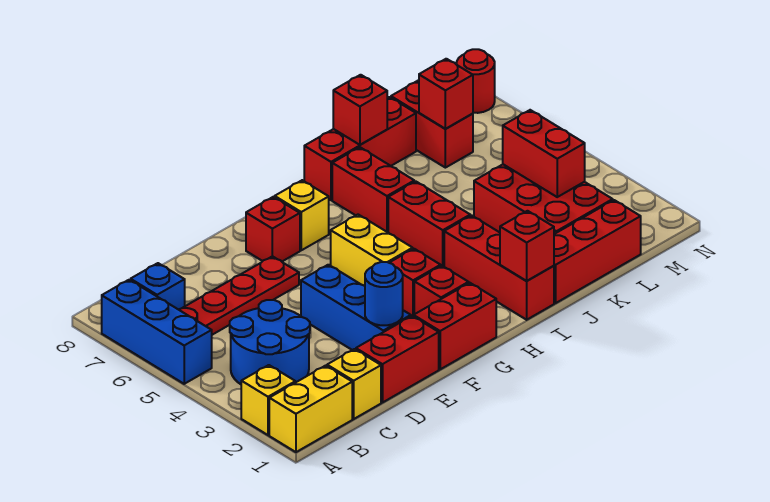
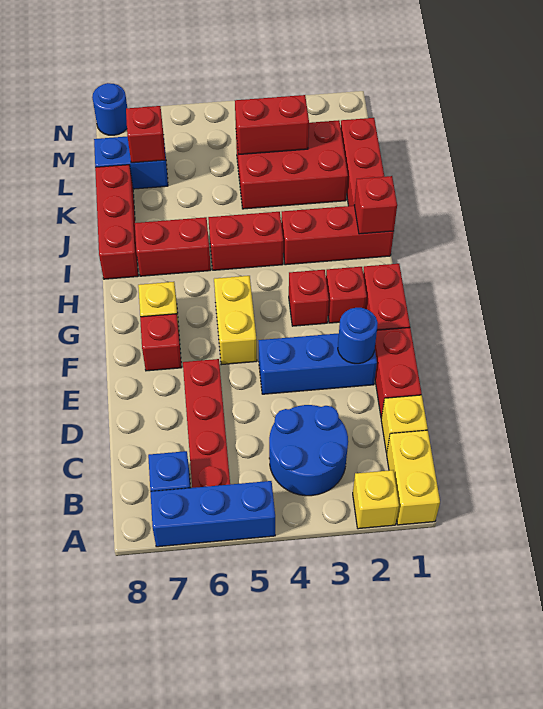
yellow brick G4:G5 level 1 -> yellow brick F5:G5 level 1
red brick J8 level 2 -> none
red brick L7:L8 level 1 -> blue brick L7:L8 level 1
red round brick N8 level 1 -> blue round brick N8 level 1

